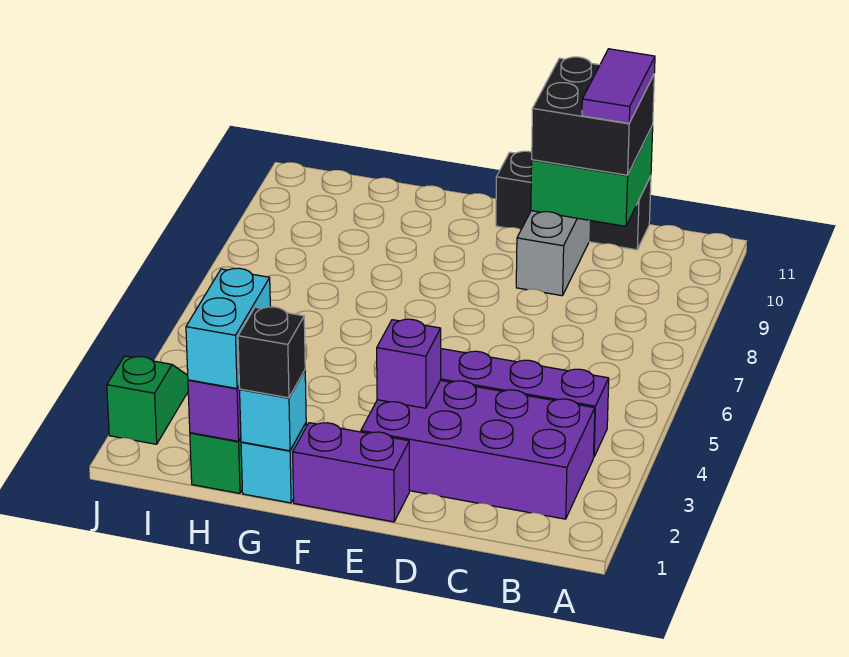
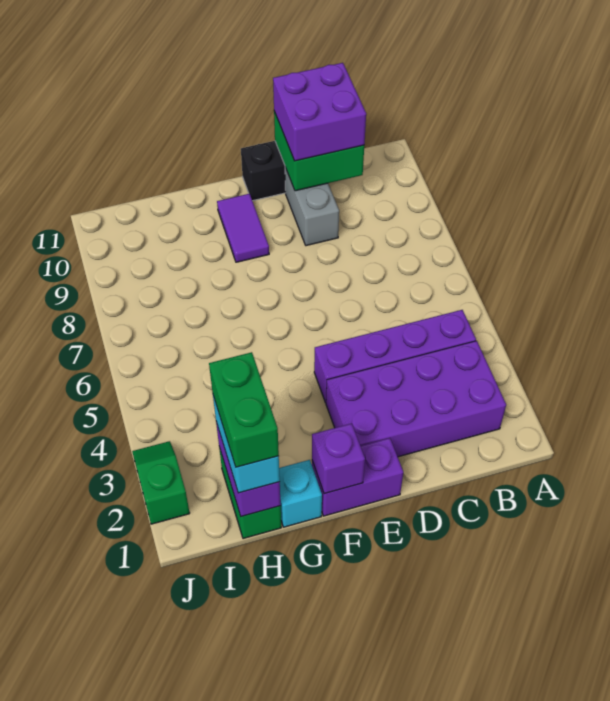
black brick C10:D11 level 3 -> purple brick C10:D11 level 3
purple tile C10:C11 level 4 -> purple tile F9:F10 level 1
purple brick E3 level 2 -> purple brick F1 level 2
cyan brick G1 level 2 -> none
black brick G1 level 3 -> none
none -> green brick H1:H2 level 4

